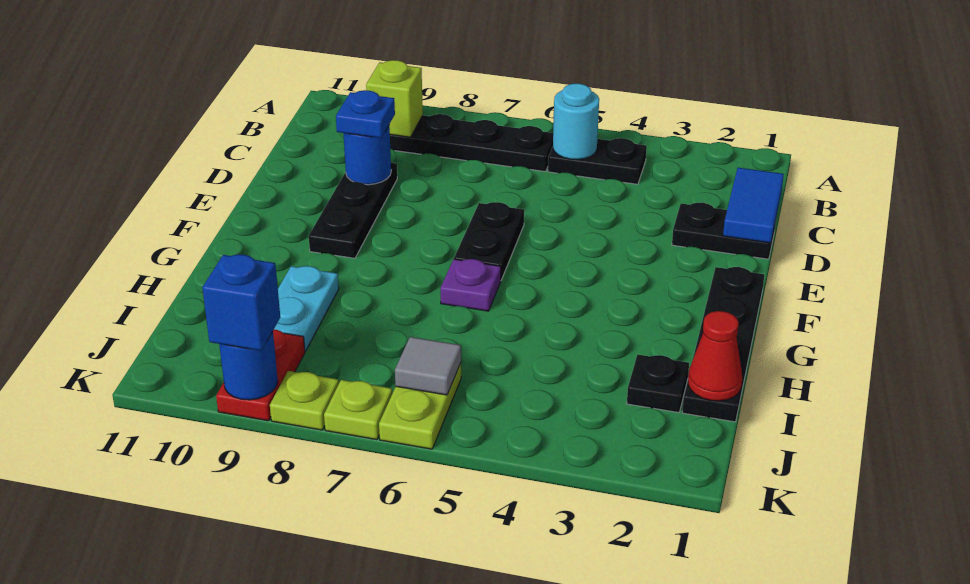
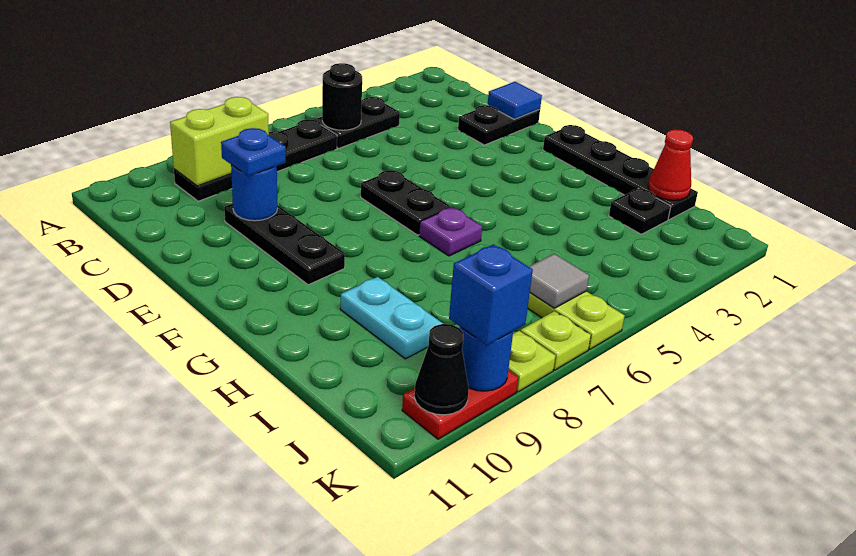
cyan round brick B5 level 2 -> black round brick B5 level 2
lime brick B9 level 2 -> lime brick B8:B9 level 2
blue tile C1:D1 level 2 -> blue tile D1 level 2
red plate J9:K9 level 1 -> red plate K9:K10 level 1
none -> black cone K10 level 2

